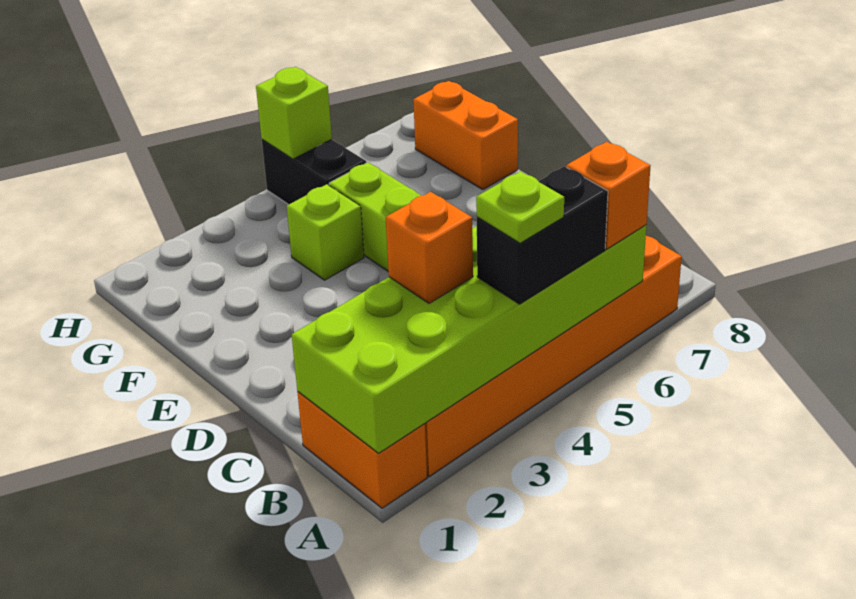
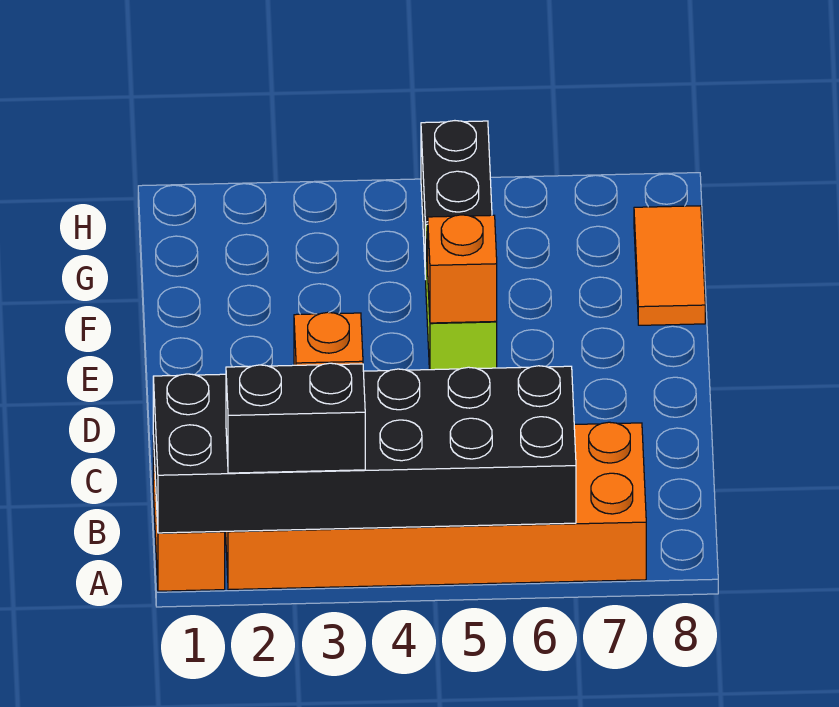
lime brick A1:B6 level 2 -> black brick A1:B6 level 2
black brick A4:A5 level 3 -> black brick A2:A3 level 3
lime plate A4 level 4 -> none
orange brick A6 level 3 -> orange brick E5 level 2
lime brick F4 level 1 -> none
orange brick F8:G8 level 1 -> orange tile F8:G8 level 1
lime brick H5 level 2 -> none

